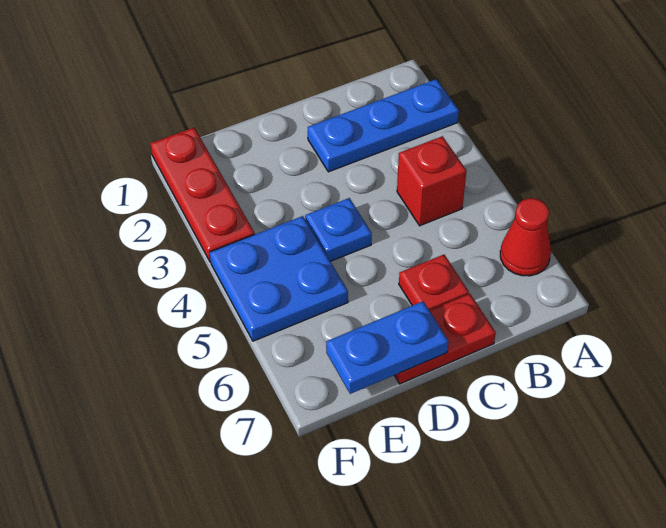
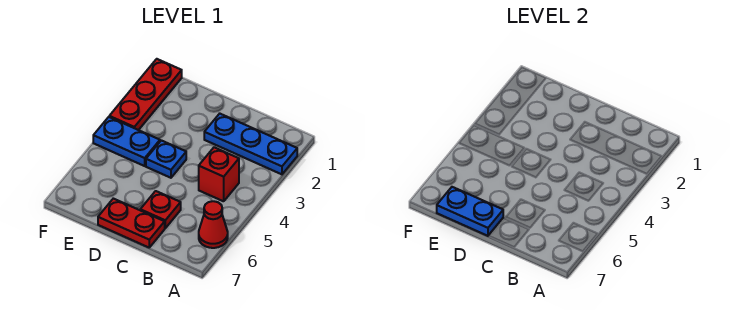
blue plate E4:F5 level 1 -> blue plate E4:F4 level 1

